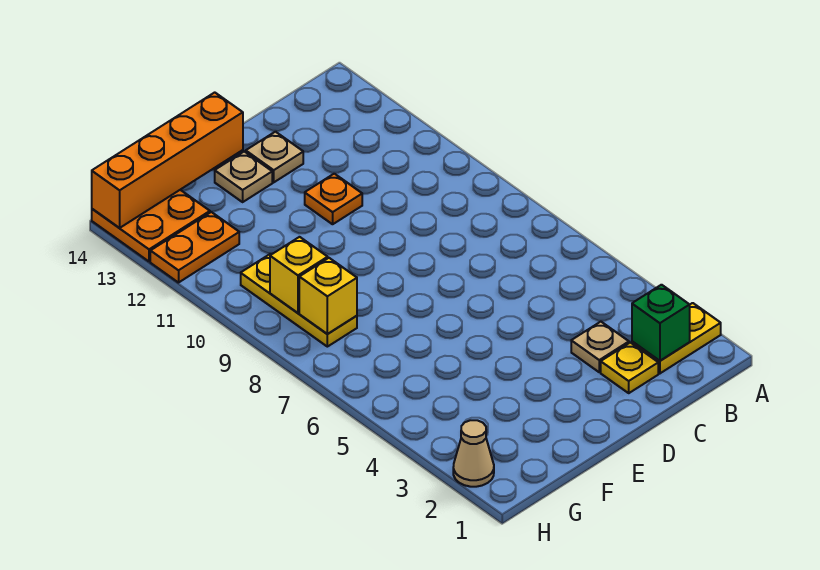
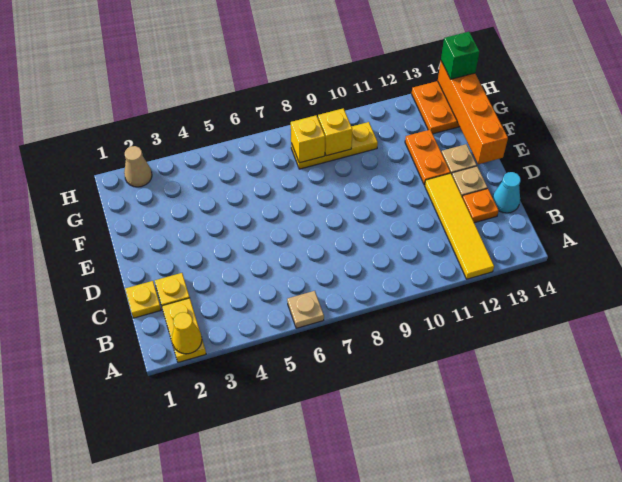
none -> yellow cone A2 level 2
none -> yellow tile A12:D12 level 1
green brick B2 level 2 -> green brick H14 level 3
none -> yellow plate C1 level 1
tan plate C3 level 1 -> tan plate A6 level 1
none -> cyan cone C14 level 1
orange plate D11 level 1 -> orange plate C13 level 1
orange plate G12:H12 level 1 -> orange plate E12:F12 level 1

